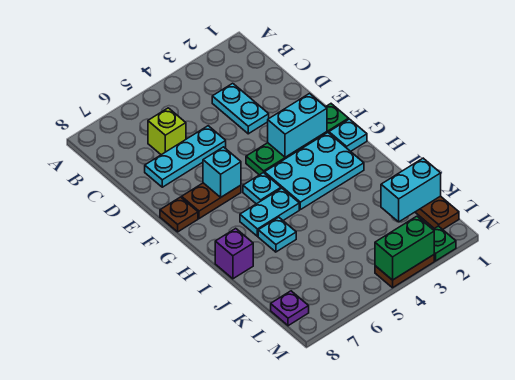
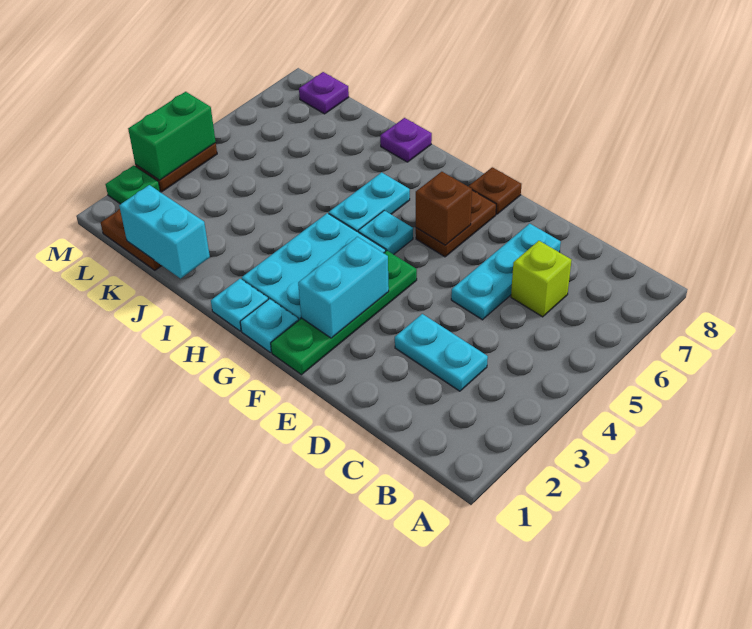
cyan brick F6 level 2 -> brown brick F6 level 2
cyan plate I6 level 1 -> cyan plate H1 level 1
purple brick I8 level 1 -> purple plate I8 level 1
cyan brick K1:K2 level 2 -> cyan brick J1:K1 level 2

